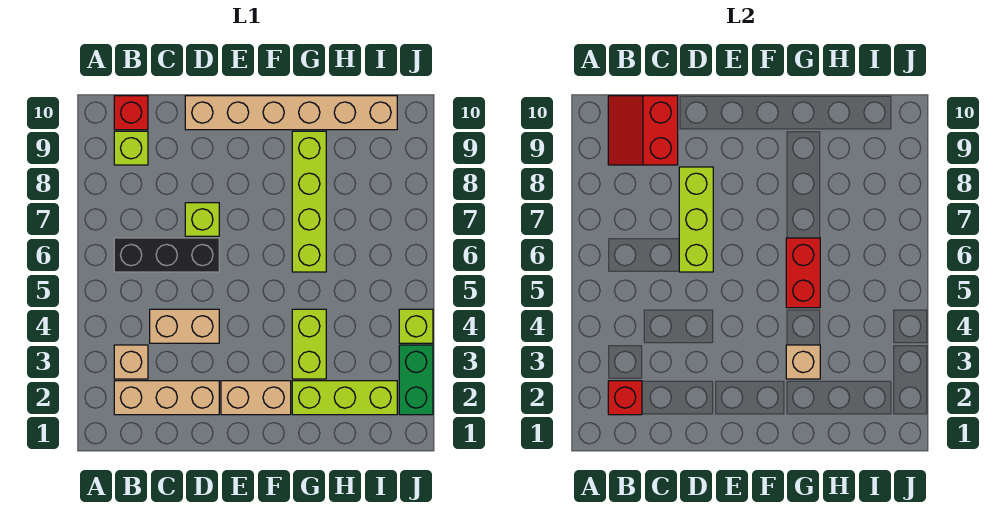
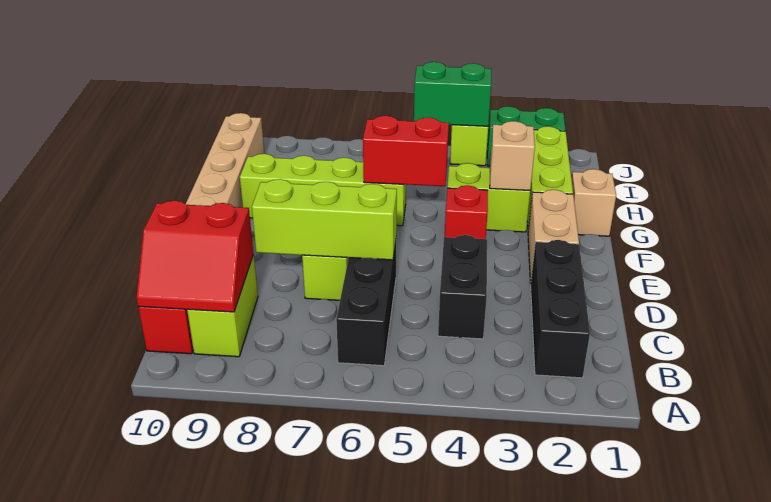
tan brick B2:D2 level 1 -> black brick B2:D2 level 1
red brick B2 level 2 -> red brick F4 level 1
tan brick B3 level 1 -> tan brick G1 level 1
lime brick B9 level 1 -> lime brick B9:C9 level 1
tan brick C4:D4 level 1 -> black brick C4:D4 level 1
none -> green brick J4:J5 level 2

